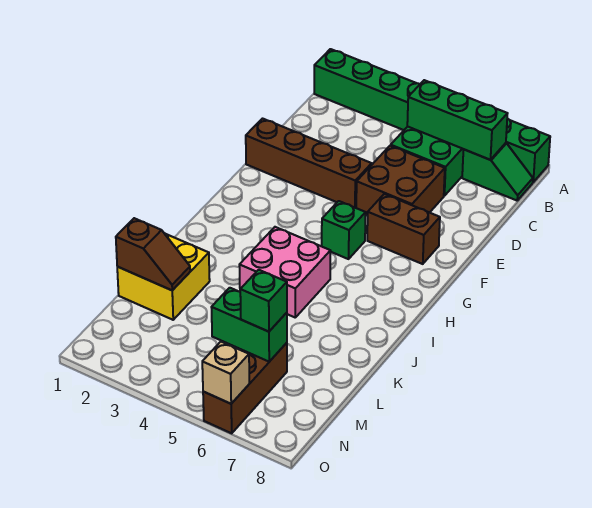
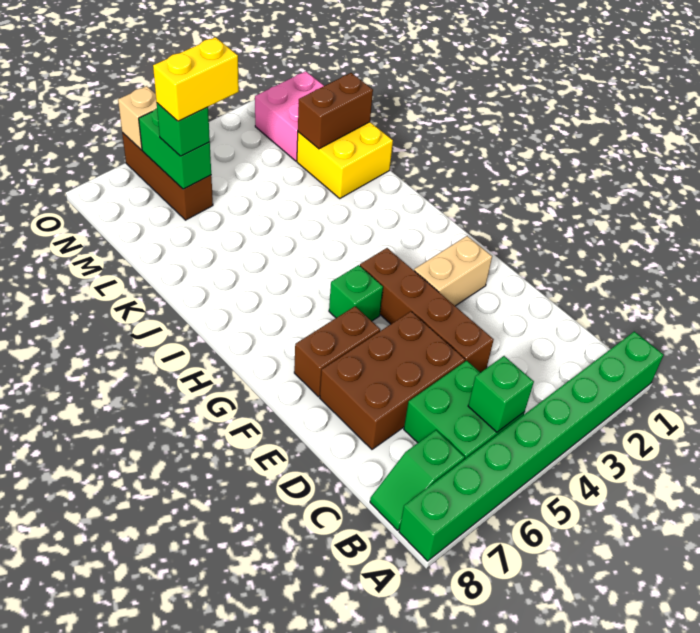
green brick B5:B7 level 2 -> green brick B5 level 2
brown brick D5:E6 level 1 -> brown brick D5:E7 level 1
brown brick E1:E4 level 1 -> brown brick D4:G4 level 1
none -> tan brick F2:F3 level 1
pink brick I4:J5 level 1 -> pink brick M1:N2 level 1
brown slope L1:L2 level 2 top 1 -> brown brick L1:L2 level 2
green brick M5:M6 level 2 -> green brick M6:N6 level 2
none -> yellow brick M5:M6 level 4

